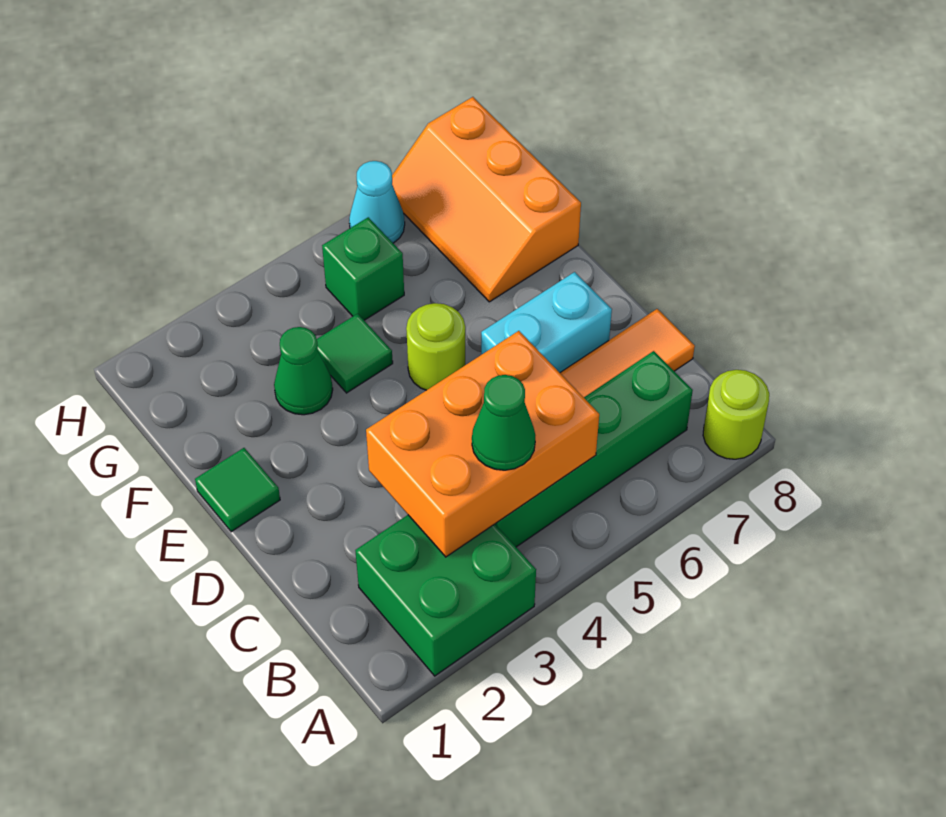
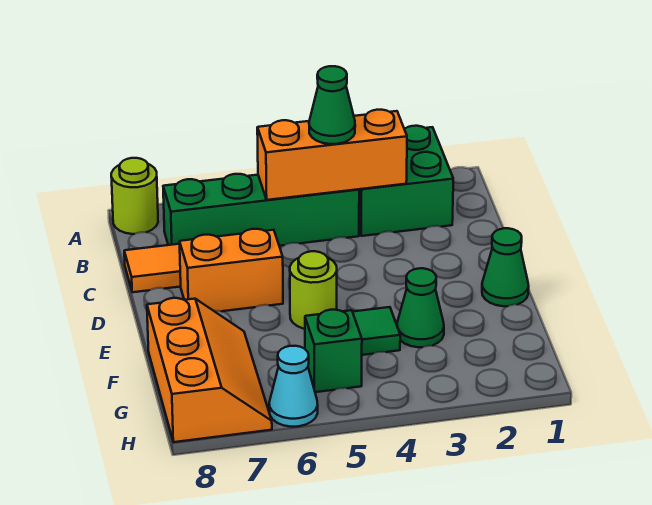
orange brick B3:C5 level 2 -> orange brick B3:B5 level 2
cyan brick D6:D7 level 1 -> orange brick D6:D7 level 1
green tile E1 level 1 -> green cone E1 level 1

